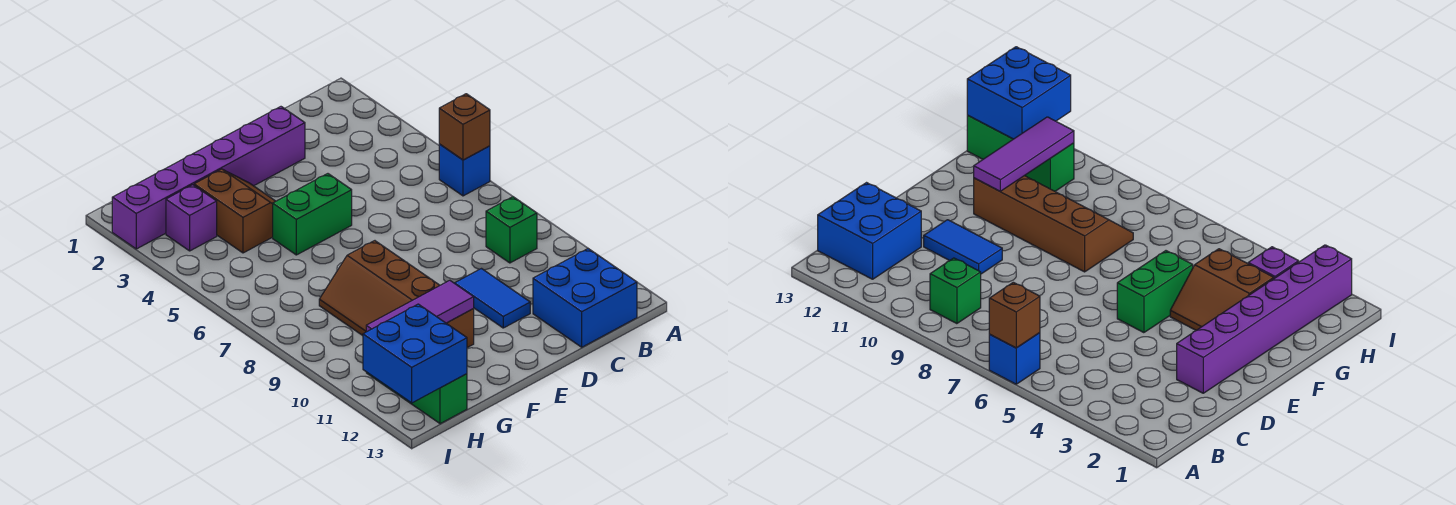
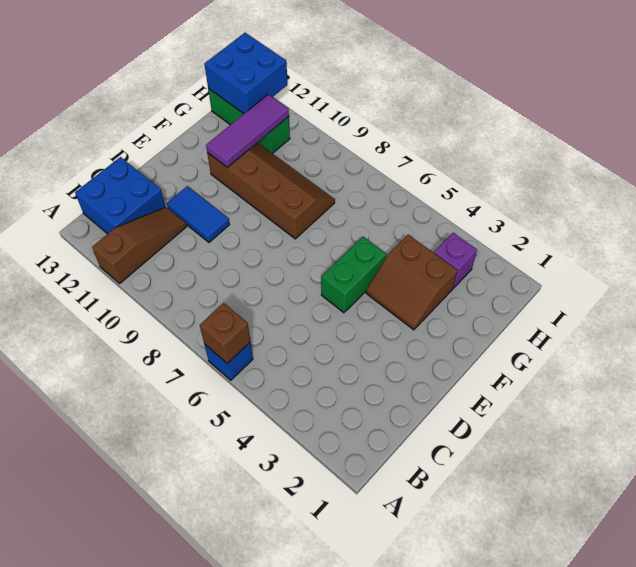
none -> brown slope A11:C11 level 1 top A
green brick B9 level 1 -> none
purple brick D2:I2 level 1 -> none

